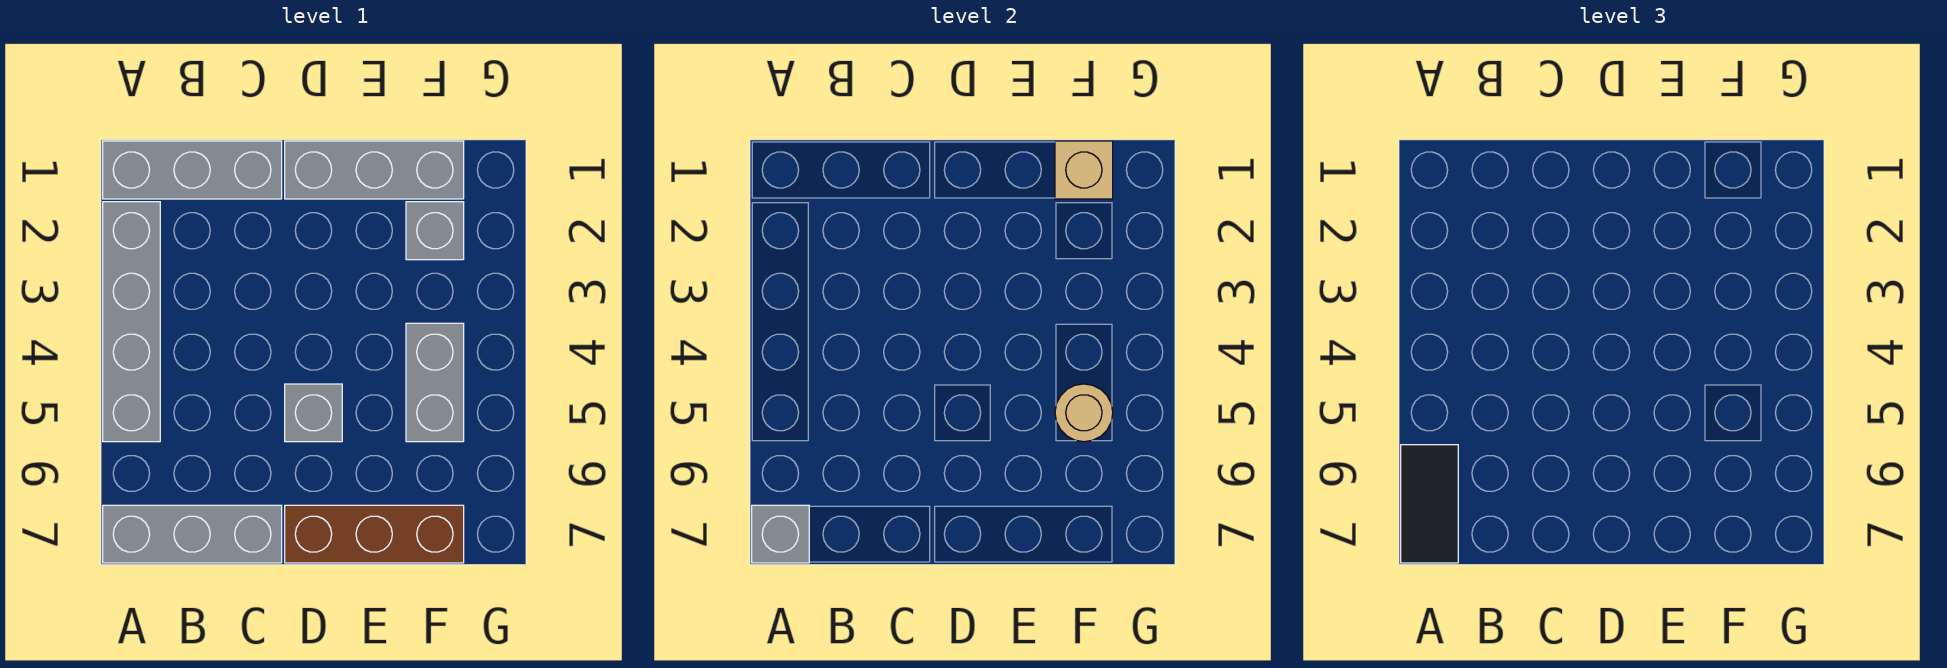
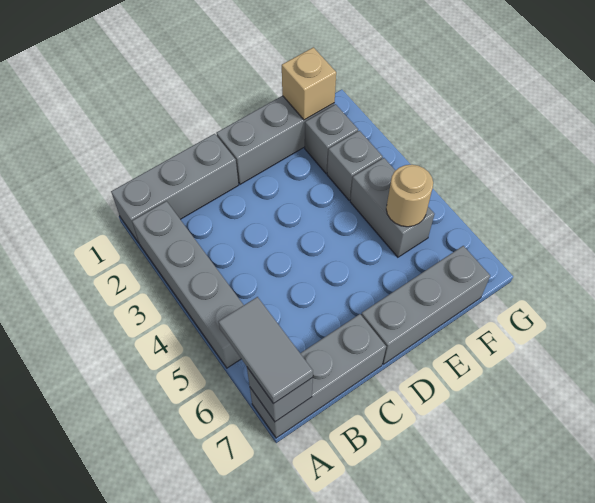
black tile A6:A7 level 3 -> grey tile A6:A7 level 3
grey brick D5 level 1 -> grey brick F3 level 1
brown brick D7:F7 level 1 -> grey brick D7:F7 level 1

